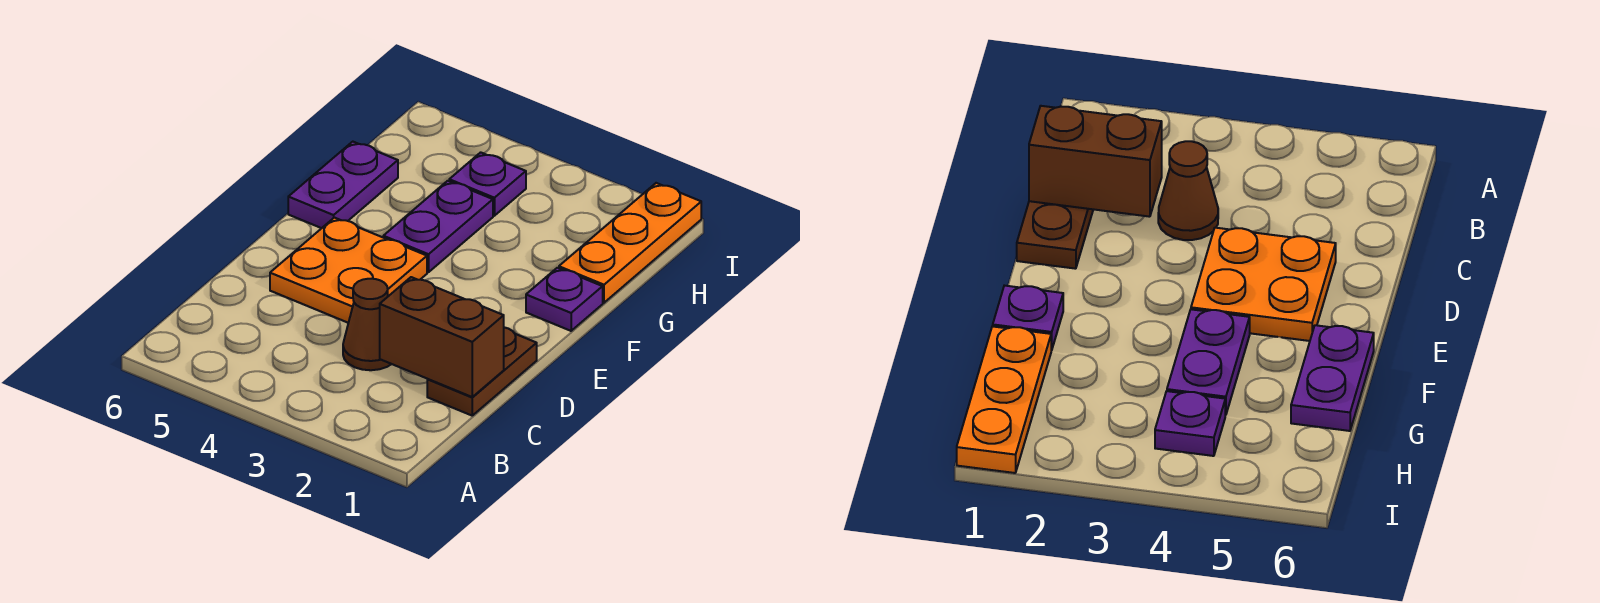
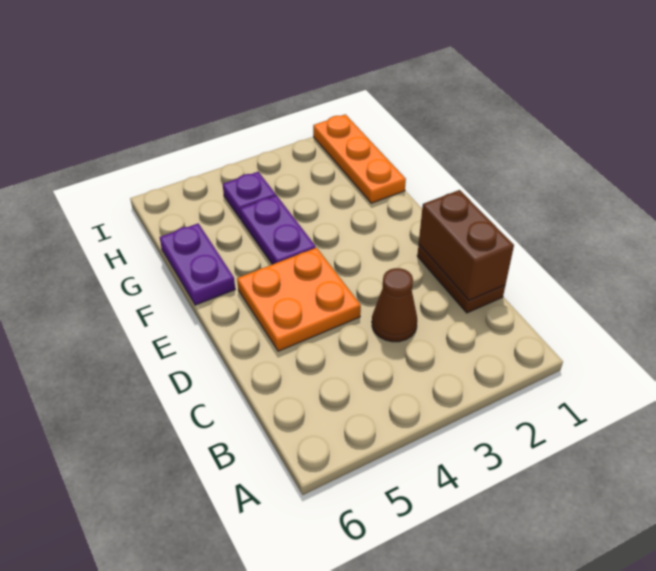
brown brick C1:C2 level 2 -> brown brick C1:D1 level 2
purple plate F1 level 1 -> none

